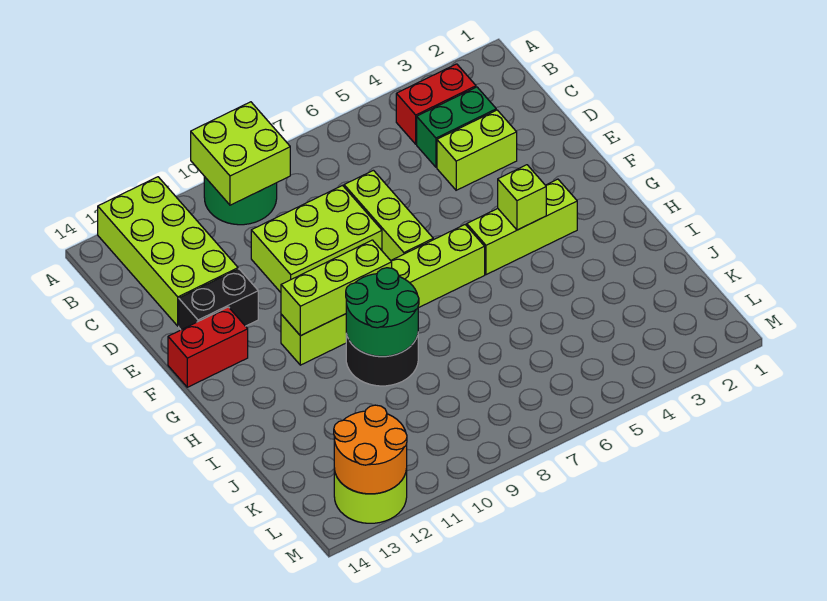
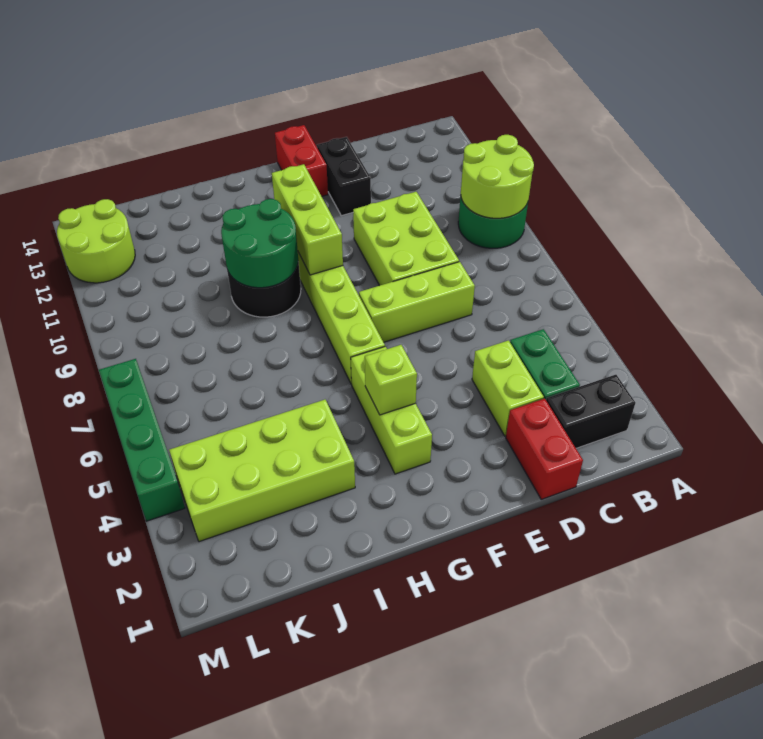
lime brick A9:B10 level 2 -> lime round brick A9:B10 level 2
lime brick A12:D13 level 1 -> lime brick I3:L4 level 1
none -> black brick B2:C2 level 1
red brick B3:B4 level 1 -> red brick D1:D2 level 1
orange round brick L12:M13 level 2 -> none
none -> green brick M4:M7 level 1

